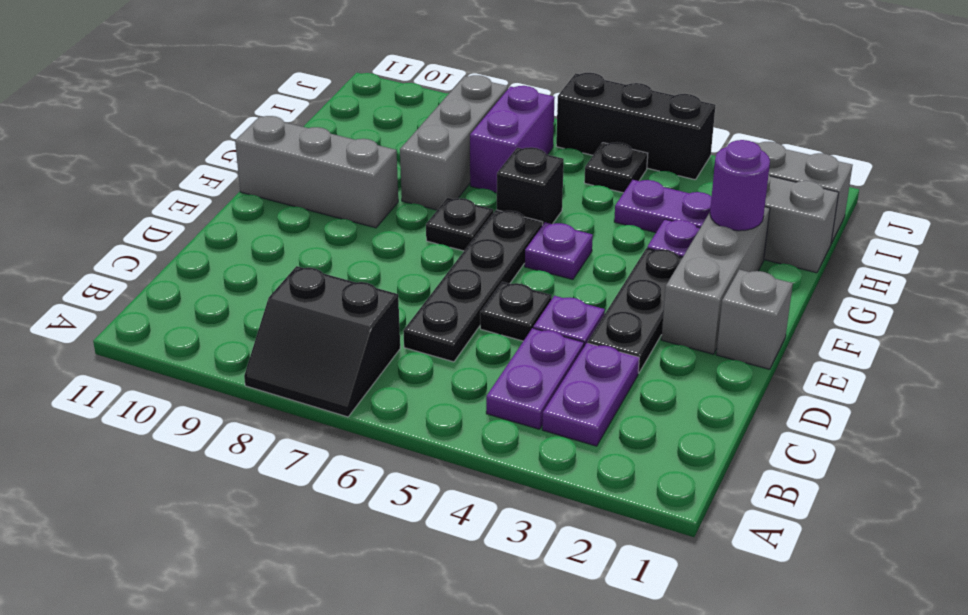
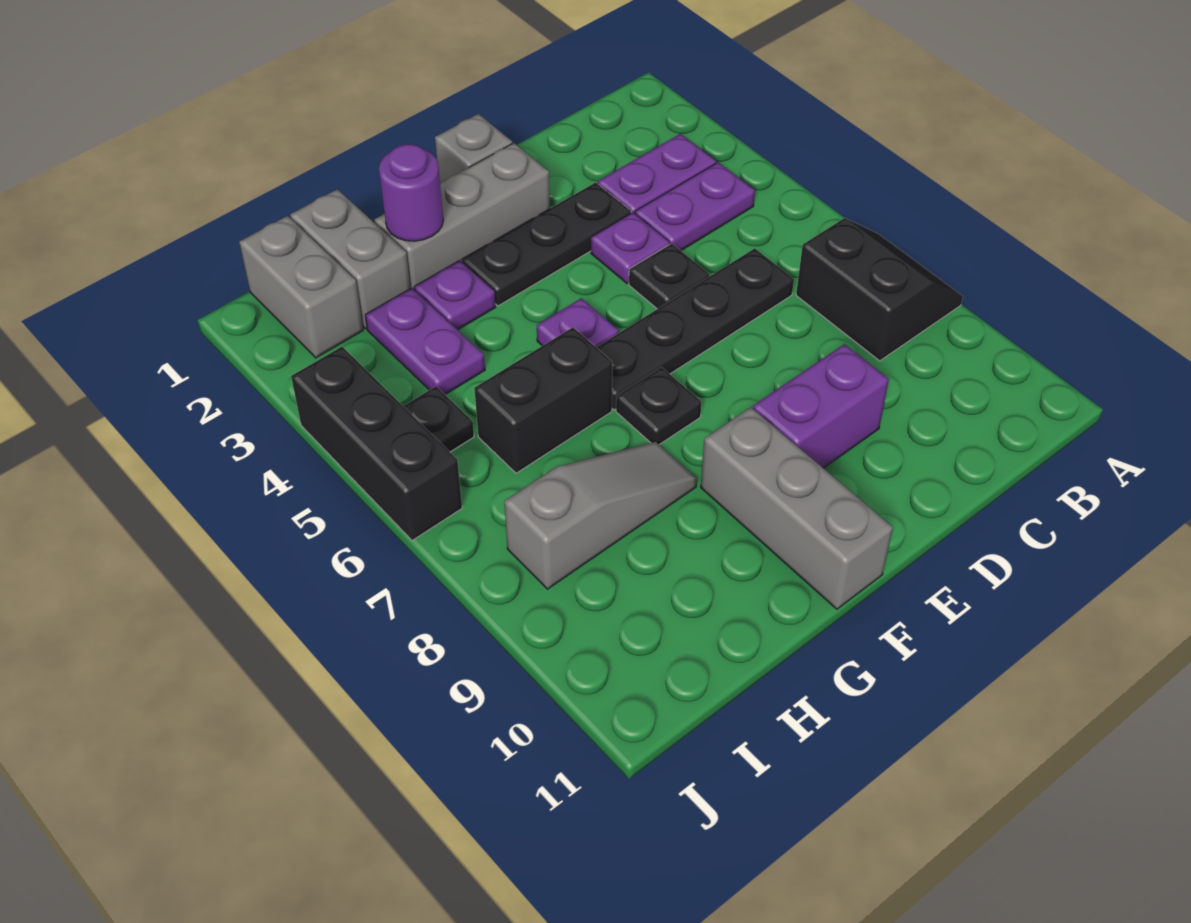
black brick G6 level 1 -> black brick G6:H6 level 1
grey brick G8:I8 level 1 -> grey slope G8:I8 level 1 top I
purple brick H7:I7 level 1 -> purple brick D9:E9 level 1

